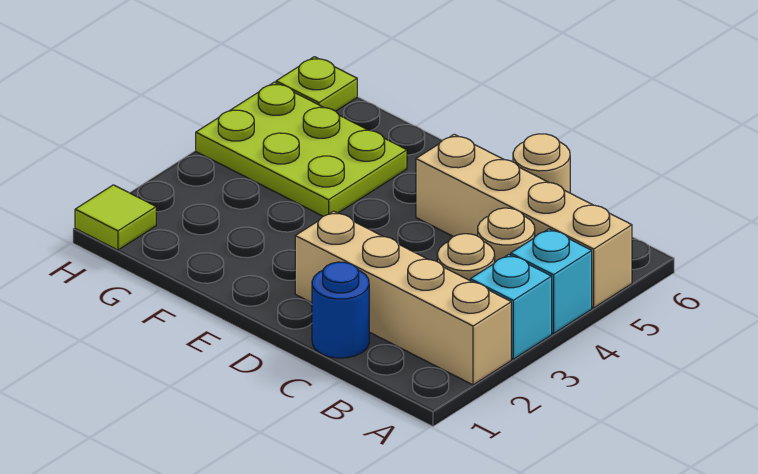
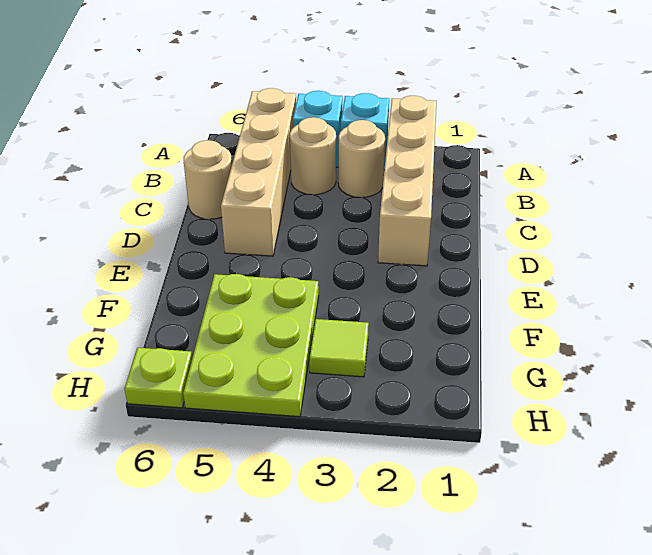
blue round brick C1 level 1 -> none
lime tile H1 level 1 -> lime tile G3 level 1

